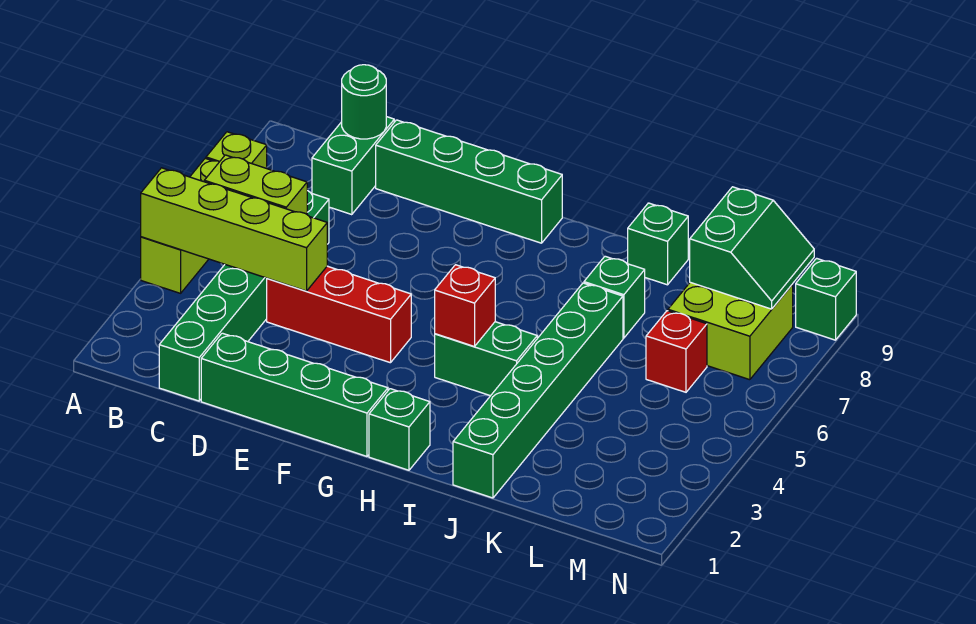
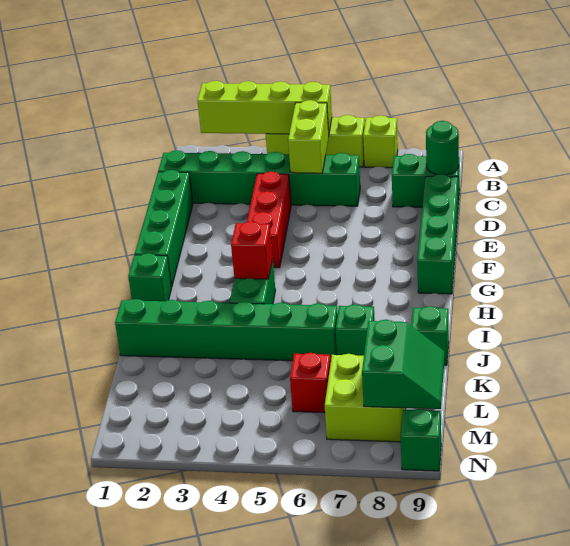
lime brick A4:D4 level 2 -> lime brick A2:A5 level 2
green slope L8:M9 level 2 top L -> green slope L8:M9 level 2 top 8

